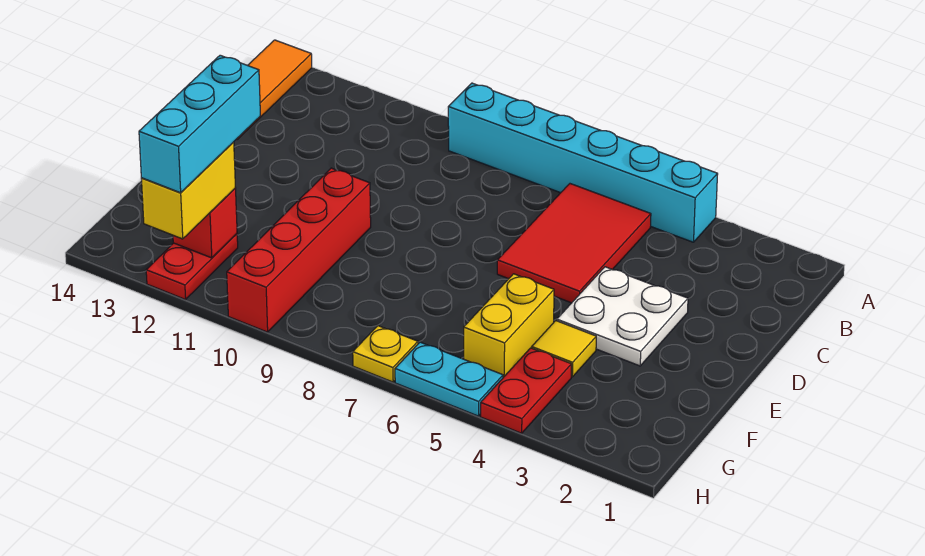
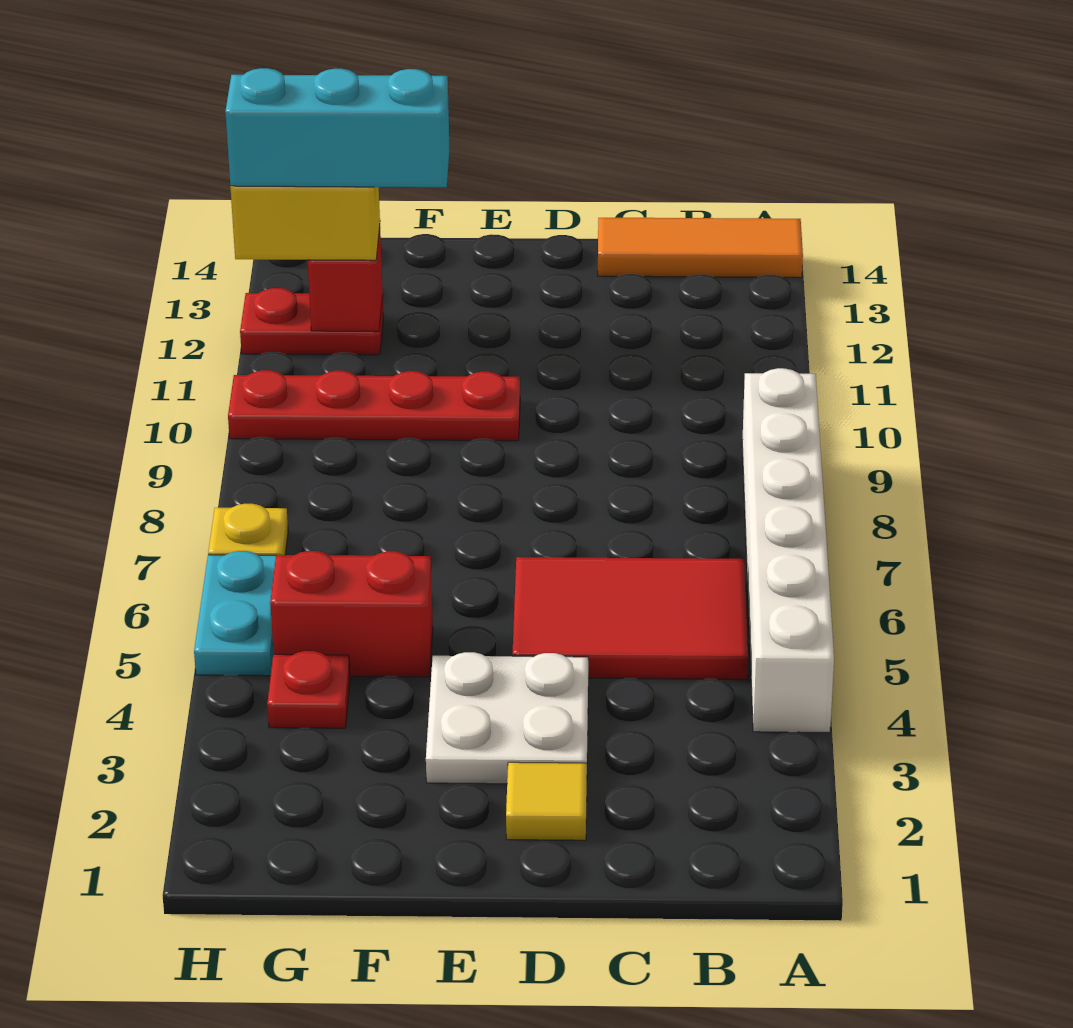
cyan brick A4:A9 level 1 -> white brick A4:A9 level 1
red brick E10:H10 level 1 -> red plate E10:H10 level 1
yellow tile F4 level 1 -> yellow tile D2 level 1
yellow brick F5:G5 level 1 -> red brick F5:G5 level 1
red plate G4:H4 level 1 -> red plate G4 level 1

